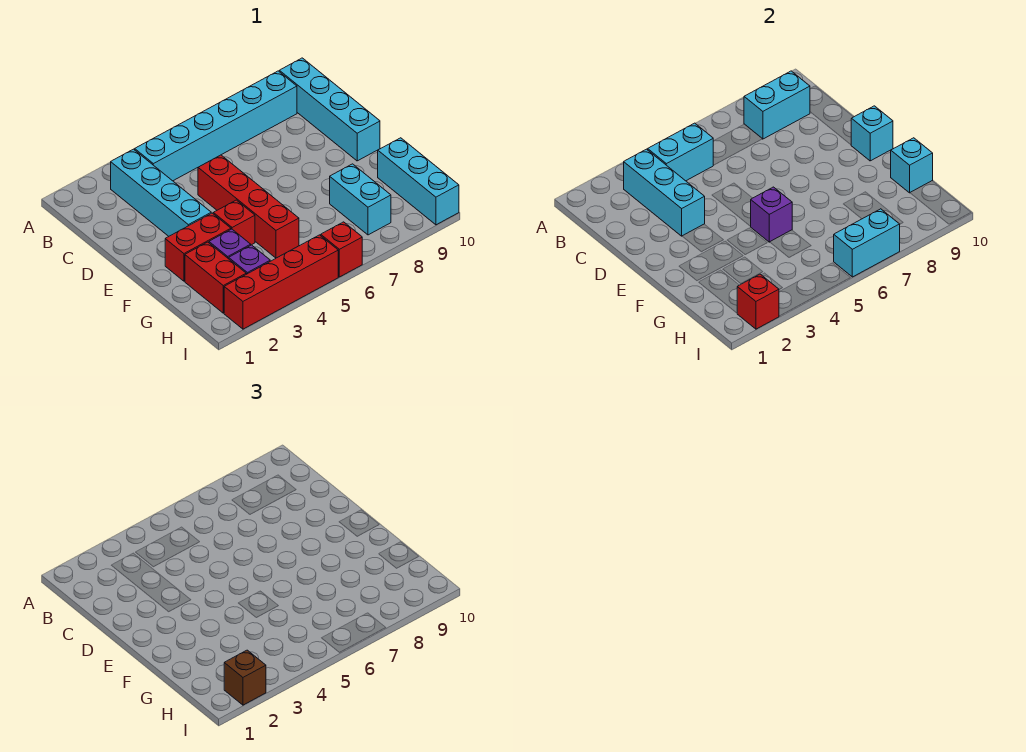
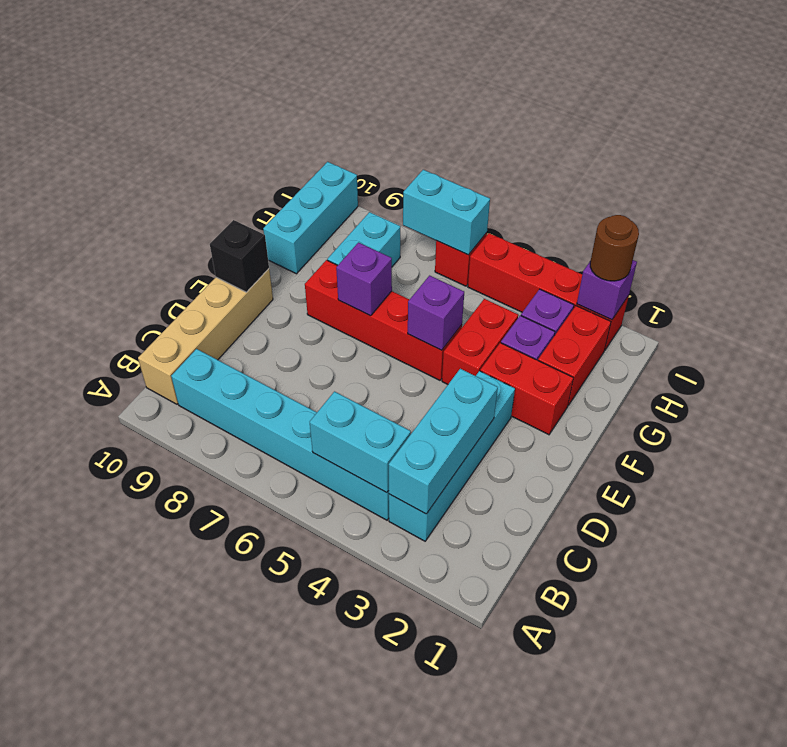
cyan brick B8:B9 level 2 -> none
cyan brick B10:E10 level 1 -> tan brick B10:E10 level 1
red brick D5:G5 level 1 -> red brick F5:F8 level 1
cyan brick E10 level 2 -> black brick E10 level 2
red brick F4 level 1 -> red brick F4:G4 level 1
none -> purple brick F7 level 2
cyan brick G10 level 2 -> none
red brick I2 level 2 -> purple brick I2 level 2
brown brick I2 level 3 -> brown round brick I2 level 3

